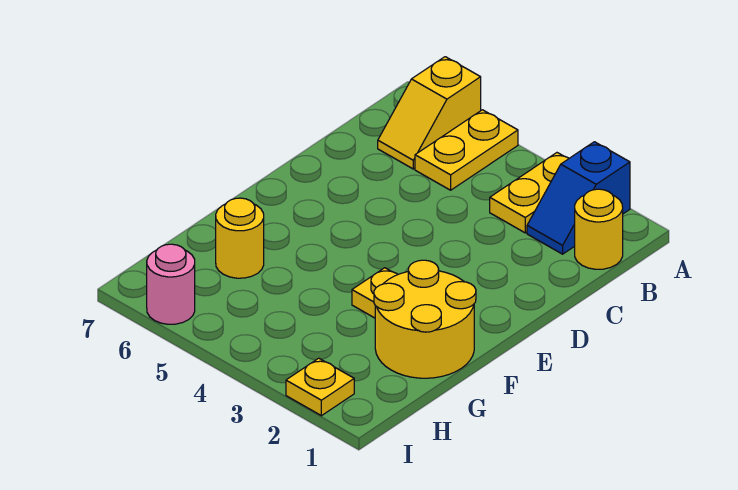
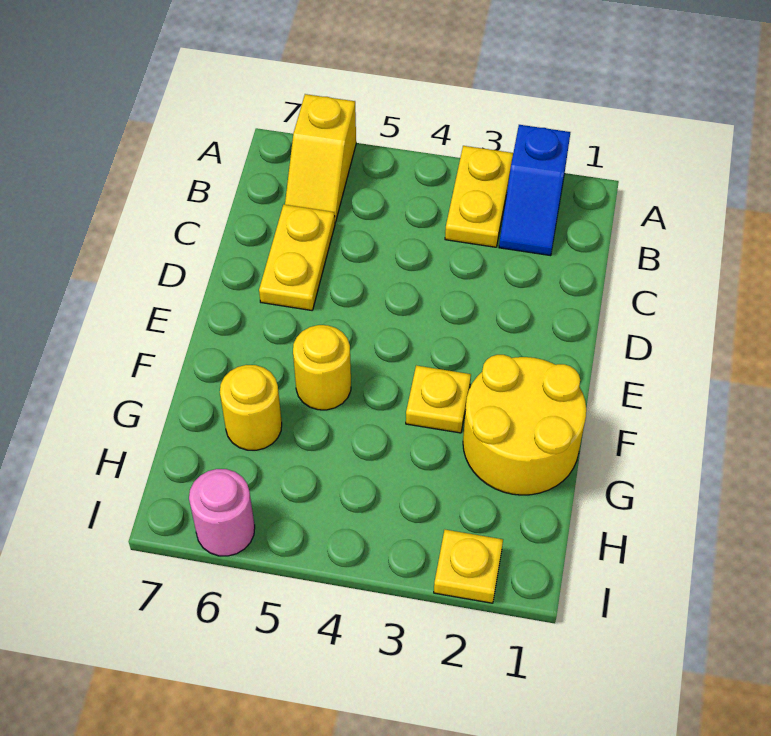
yellow plate A5:B5 level 1 -> yellow plate C6:D6 level 1
yellow round brick B1 level 1 -> yellow round brick F5 level 1

